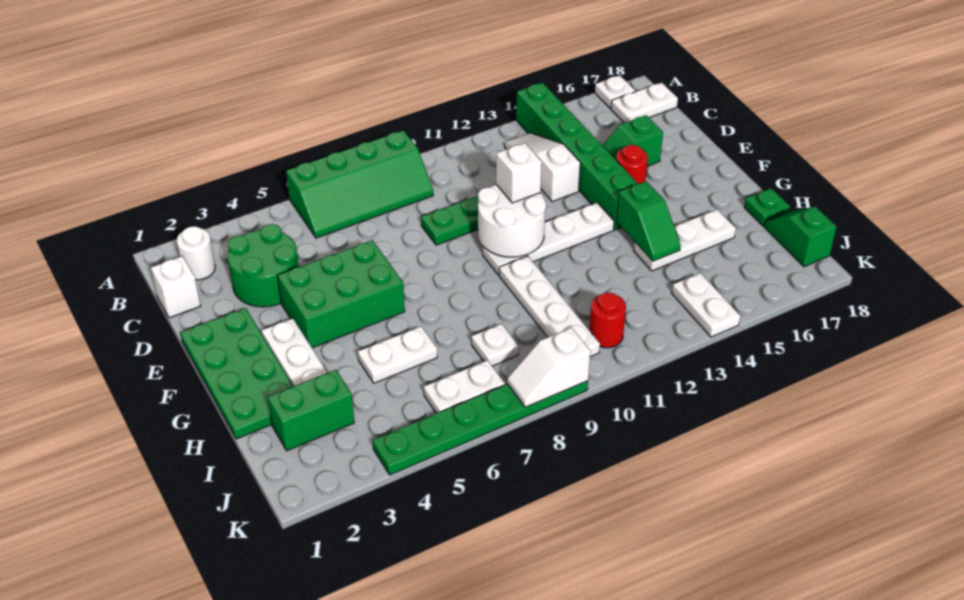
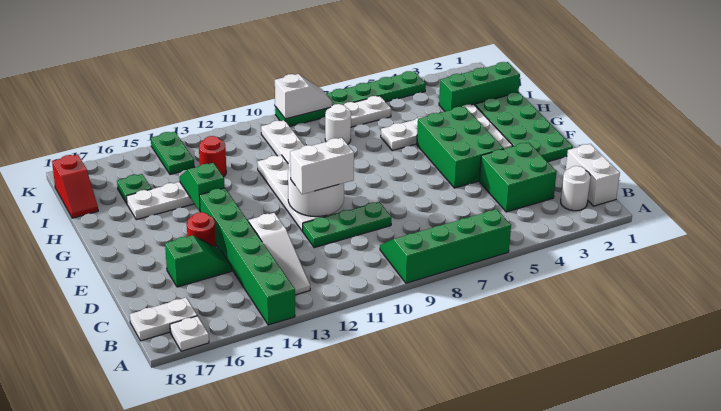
white brick C1 level 1 -> white brick B1:C1 level 1
green round brick C3:D4 level 1 -> green brick C3:D4 level 1
green brick E4:F6 level 1 -> green brick E4:G5 level 1
white brick E11 level 3 -> white brick E10:E11 level 3
white plate F10:F13 level 1 -> white plate E11:H11 level 1
green plate H18 level 1 -> green plate I16 level 1
green brick I2:I3 level 1 -> green brick I1:I3 level 1
white plate I8 level 1 -> white round brick I8 level 1
green slope I18:J18 level 1 top J -> red slope I18:J18 level 1 top J
red round brick J11 level 1 -> red round brick I13 level 1
white plate J14:K14 level 1 -> green plate J14:K14 level 1

